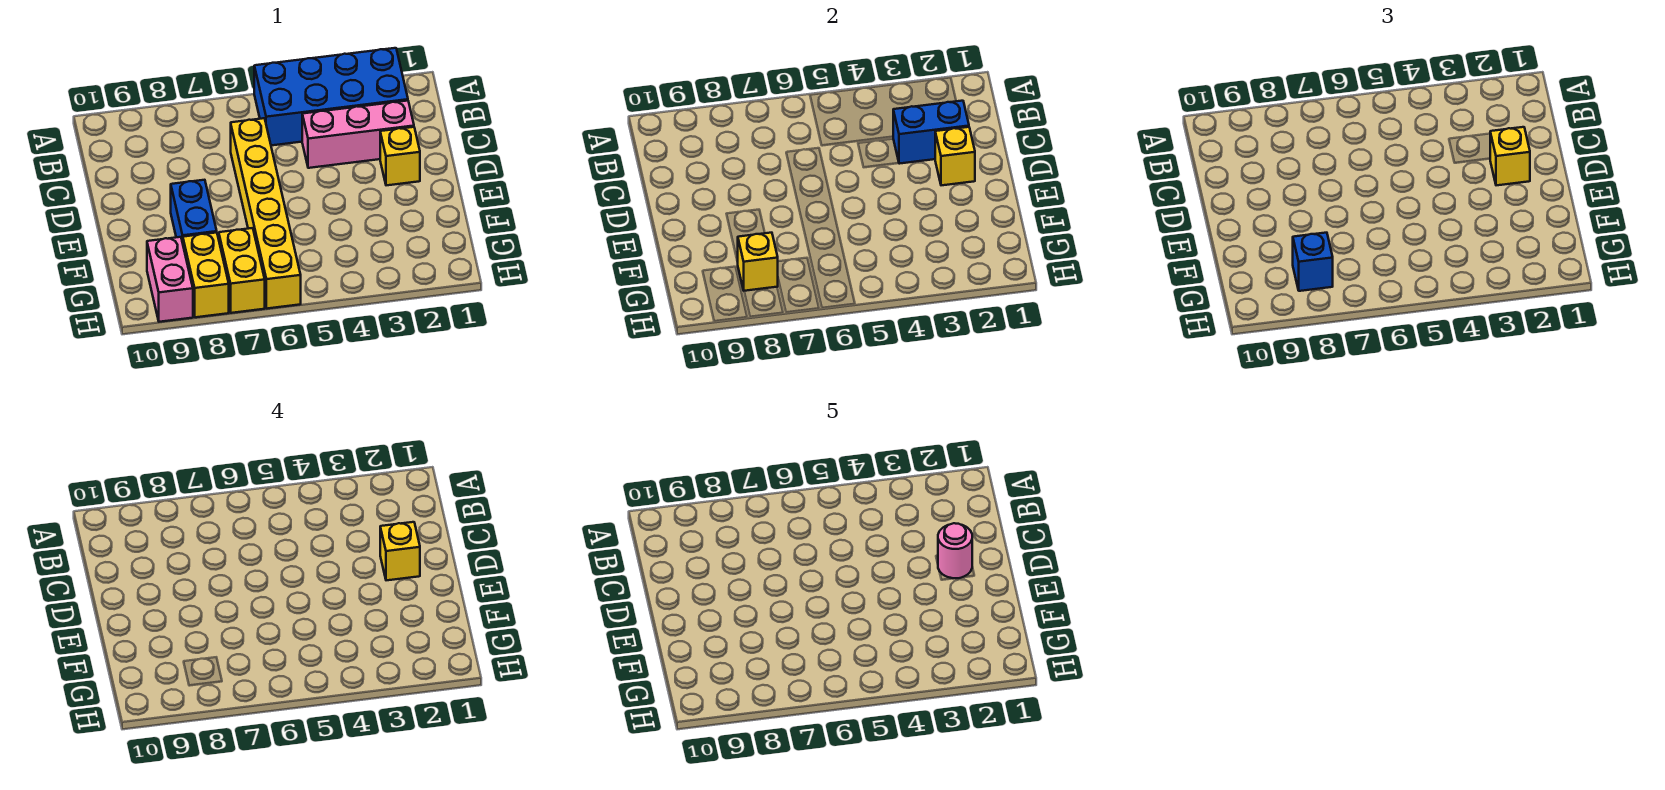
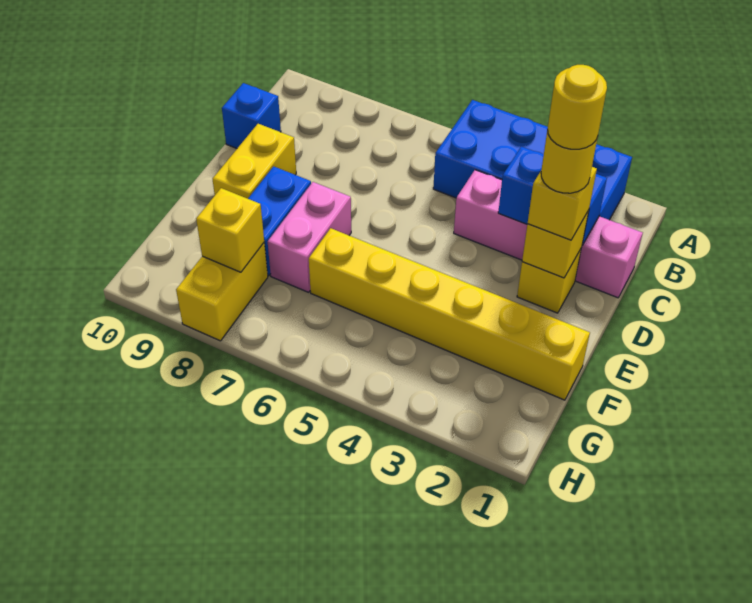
pink brick C2:C4 level 1 -> pink brick C1:C4 level 1
yellow brick C6:H6 level 1 -> yellow brick F1:F6 level 1
yellow brick D2 level 4 -> yellow round brick D2 level 4
pink round brick D2 level 5 -> yellow round brick D2 level 5
yellow brick G7:H7 level 1 -> yellow brick D9:E9 level 1
blue brick G8 level 3 -> blue brick C10 level 1
pink brick G9:H9 level 1 -> pink brick E7:F7 level 1

